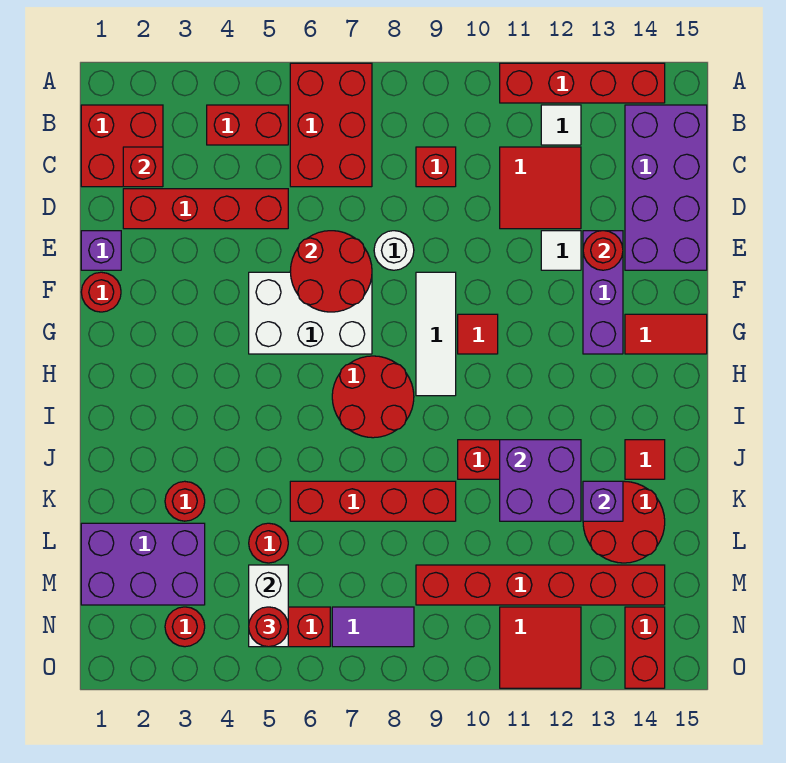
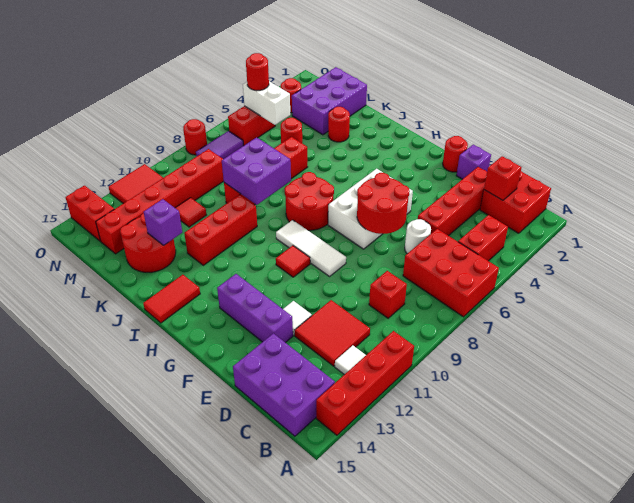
purple brick B14:E15 level 1 -> purple brick B14:D15 level 1
white round brick E8 level 1 -> white round brick D6 level 1
red round brick E13 level 2 -> red round brick O8 level 1
red tile G14:G15 level 1 -> red tile I14:I15 level 1
purple brick J11:K12 level 2 -> purple brick J8:K9 level 2
red tile J14 level 1 -> red tile L11 level 1

